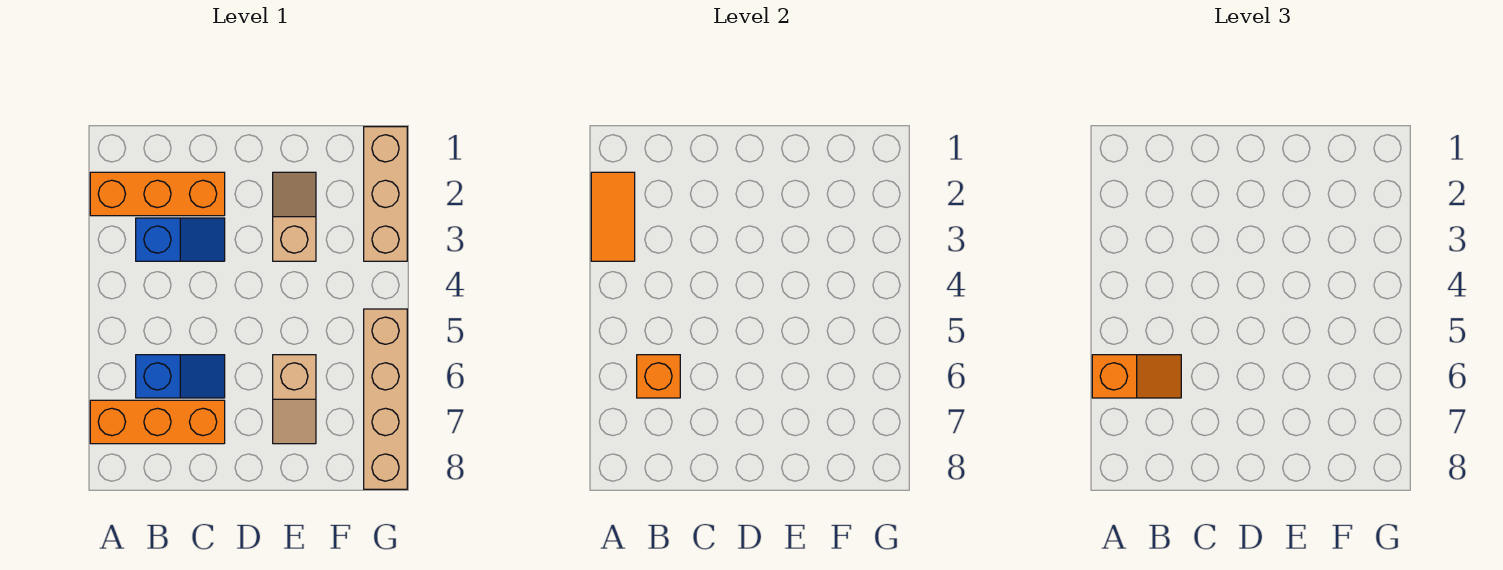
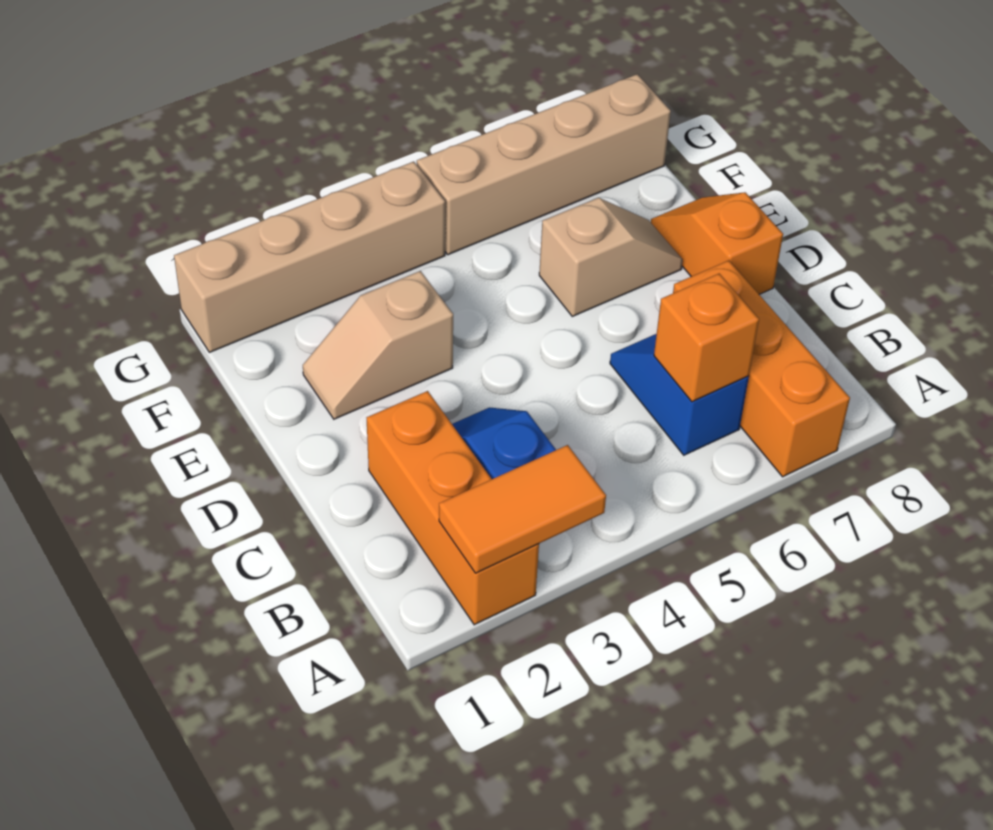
orange slope A6:B6 level 3 top A -> orange slope D8:E8 level 1 top D
tan brick G1:G3 level 1 -> tan brick G1:G4 level 1

